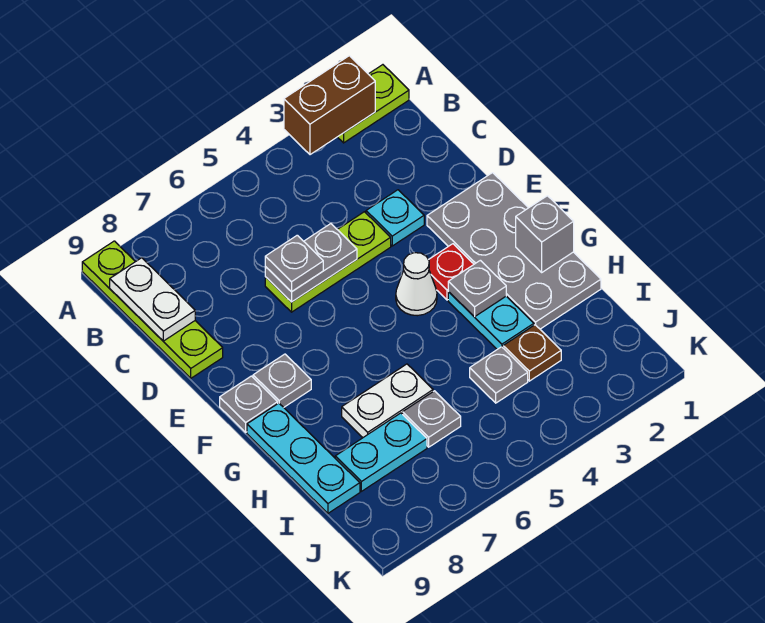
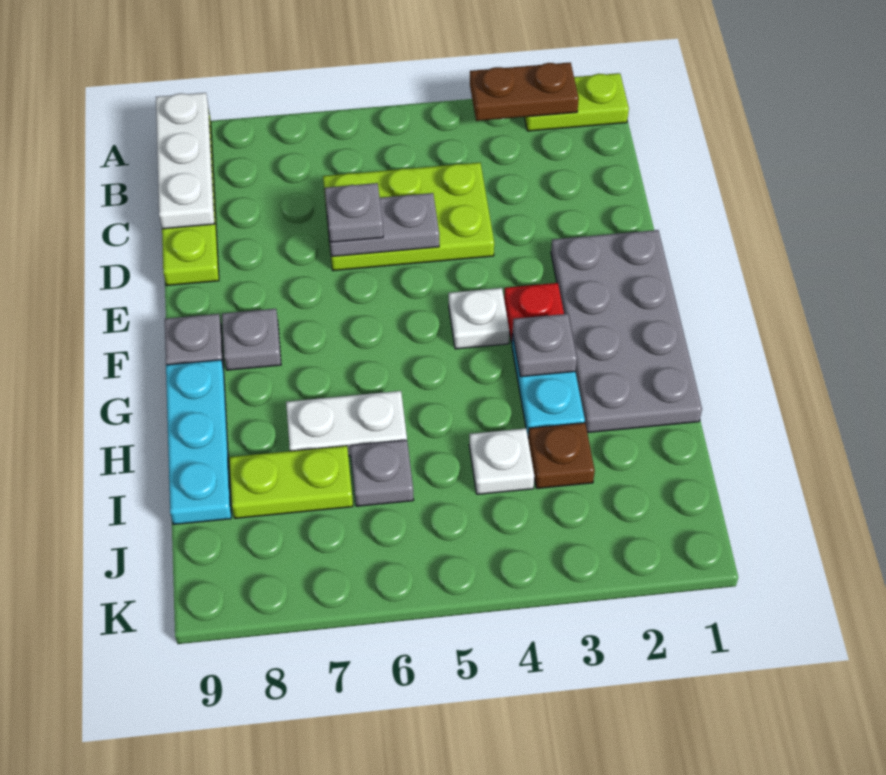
brown brick A2:A3 level 2 -> brown plate A2:A3 level 2
white plate B9:C9 level 2 -> white plate A9:C9 level 2
cyan plate D3 level 1 -> none
lime plate D4:D6 level 1 -> lime plate C4:D6 level 1
white cone F4 level 1 -> white plate F4 level 1
grey brick G1 level 2 -> none
grey plate I4 level 1 -> white plate I4 level 1
cyan plate I7:I8 level 1 -> lime plate I7:I8 level 1

